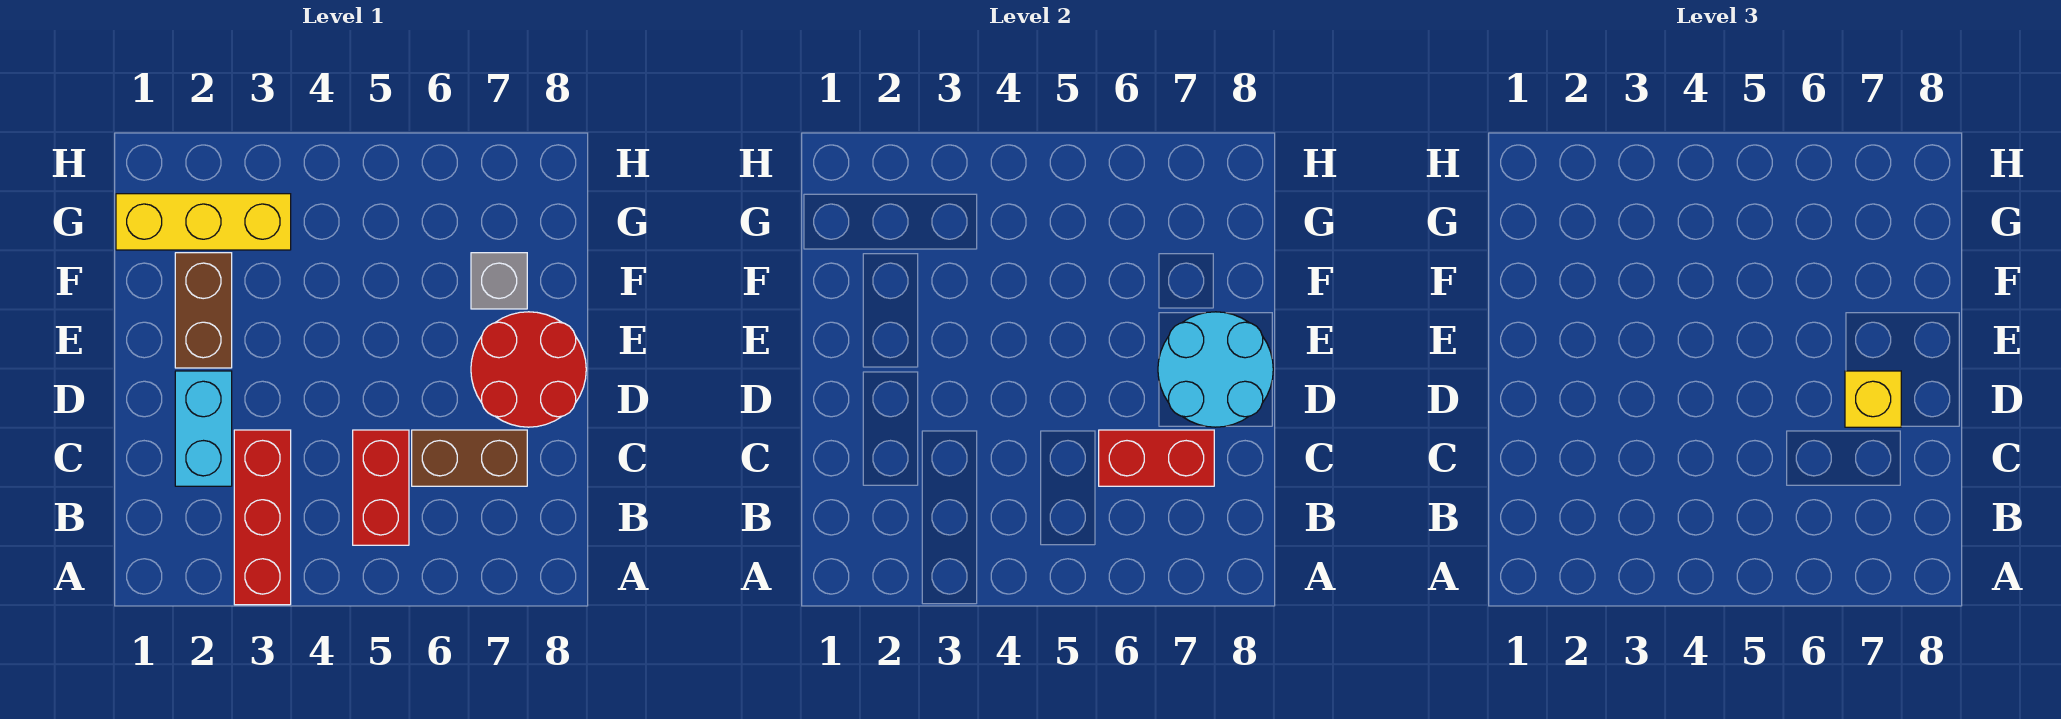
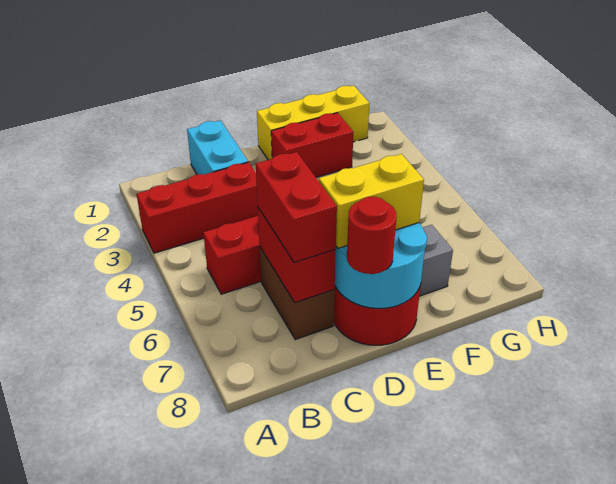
cyan brick C2:D2 level 1 -> cyan brick C1:C2 level 1
none -> red brick C6:C7 level 3
yellow brick D7 level 3 -> yellow brick D7:E7 level 3
none -> red round brick D8 level 3
brown brick E2:F2 level 1 -> red brick E2:F2 level 1
yellow brick G1:G3 level 1 -> yellow brick E1:G1 level 1

